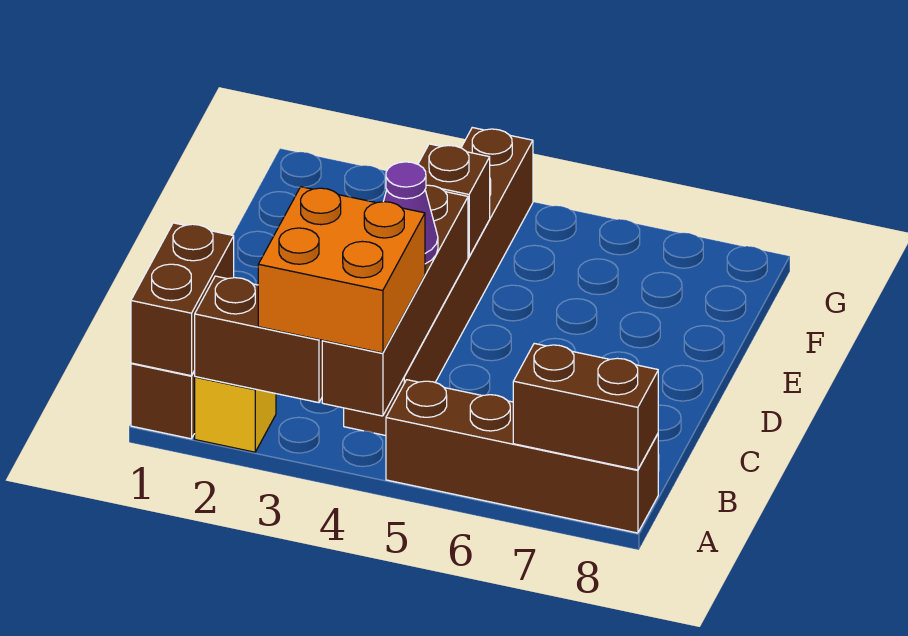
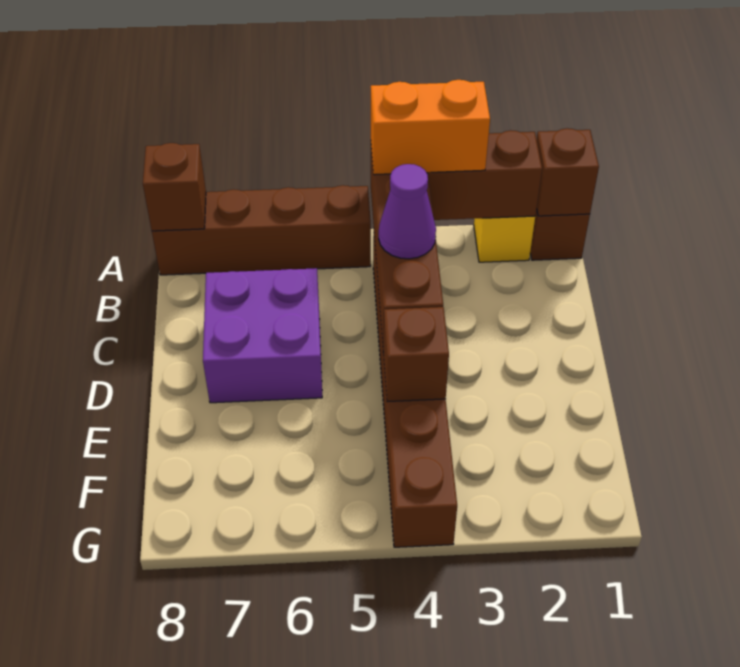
brown brick A1:B1 level 2 -> brown brick A1 level 2
orange brick A3:B4 level 3 -> orange brick A3:A4 level 3
brown brick A7:A8 level 2 -> brown brick A8 level 2
none -> purple brick C6:D7 level 1

